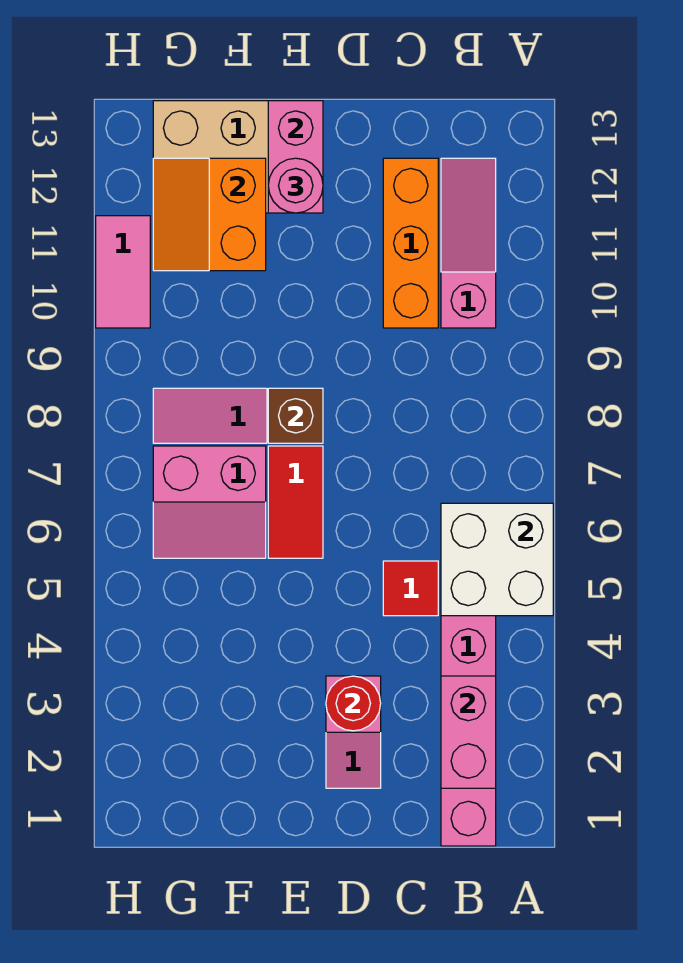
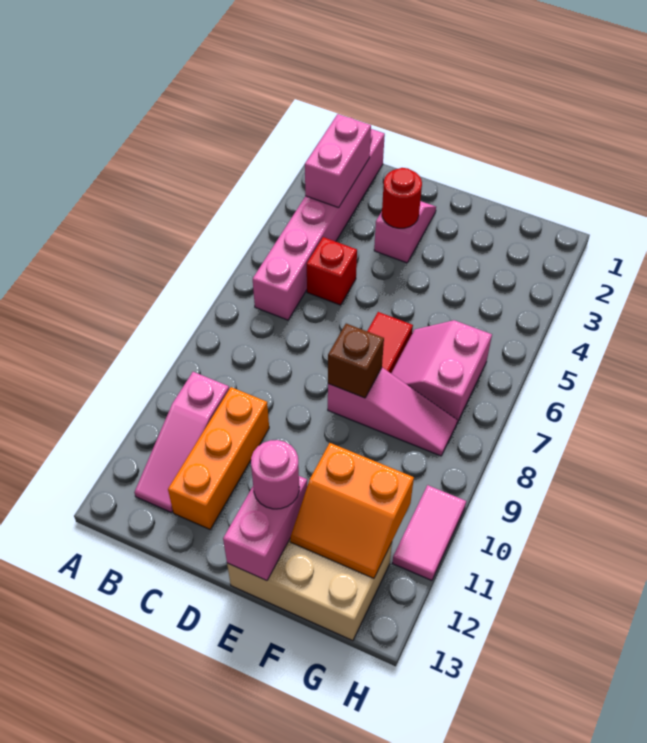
white brick A5:B6 level 2 -> none
red tile C5 level 1 -> red brick C5 level 1
pink slope F6:G7 level 1 top 7 -> pink slope F6:G7 level 1 top G
orange slope F11:G12 level 2 top F -> orange slope F11:G12 level 2 top 11

